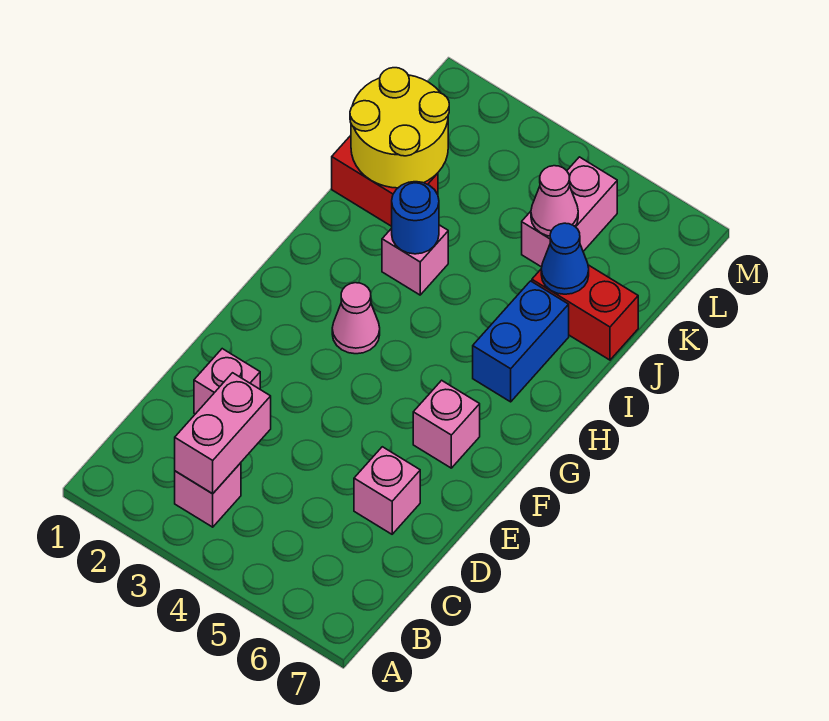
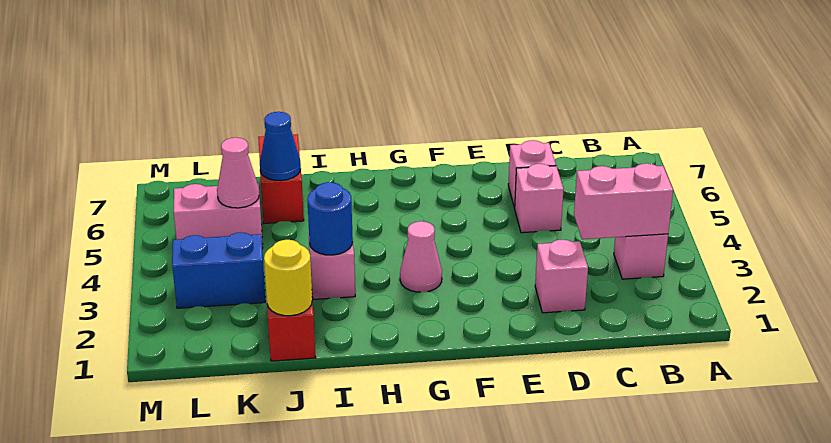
pink brick F6 level 1 -> pink brick D5 level 1
blue brick H6:I6 level 1 -> blue brick K3:L3 level 1
yellow round brick J1:K2 level 2 -> yellow round brick J1 level 2

